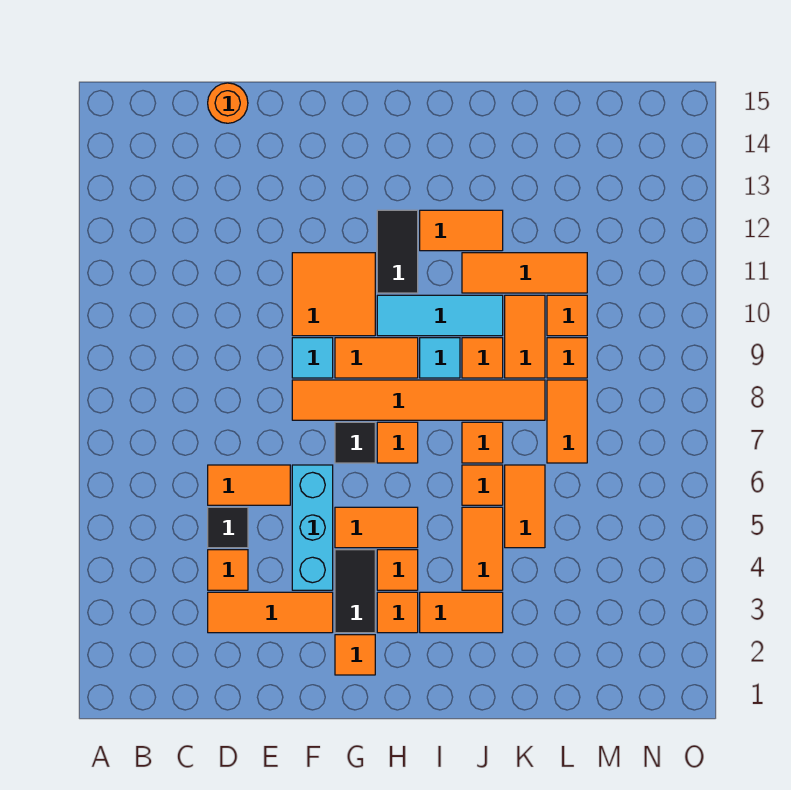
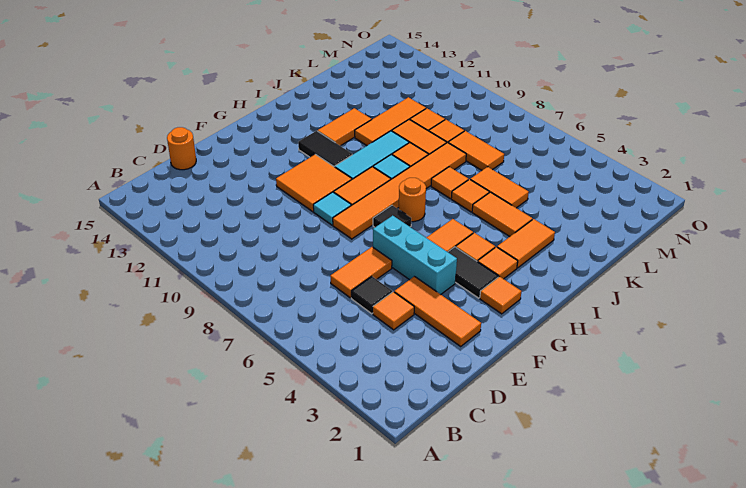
orange tile D3:F3 level 1 -> orange tile E2:E4 level 1
orange tile H7 level 1 -> orange round brick H7 level 1

